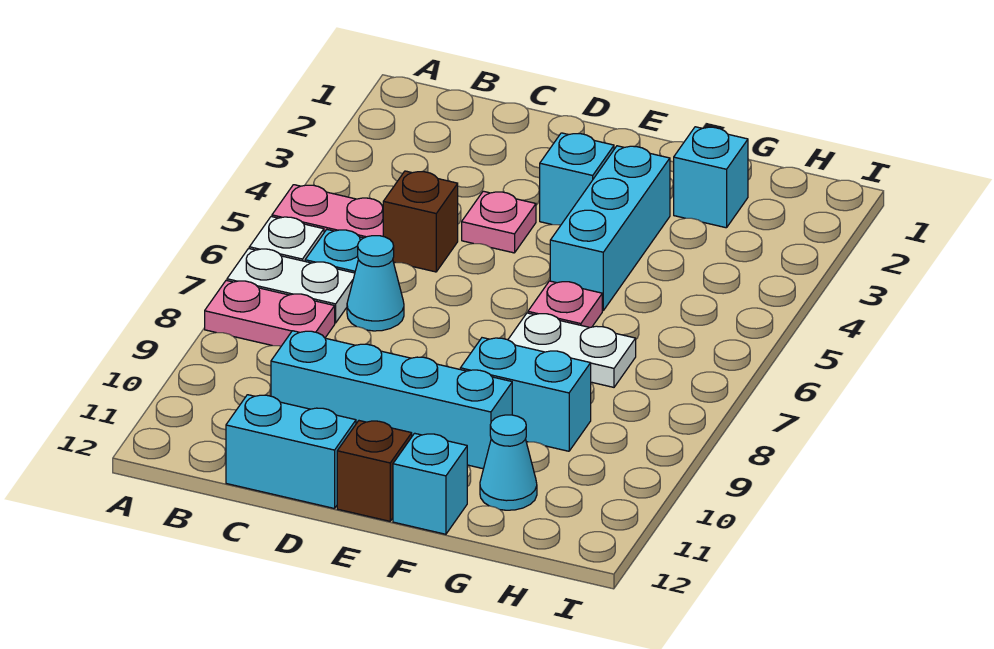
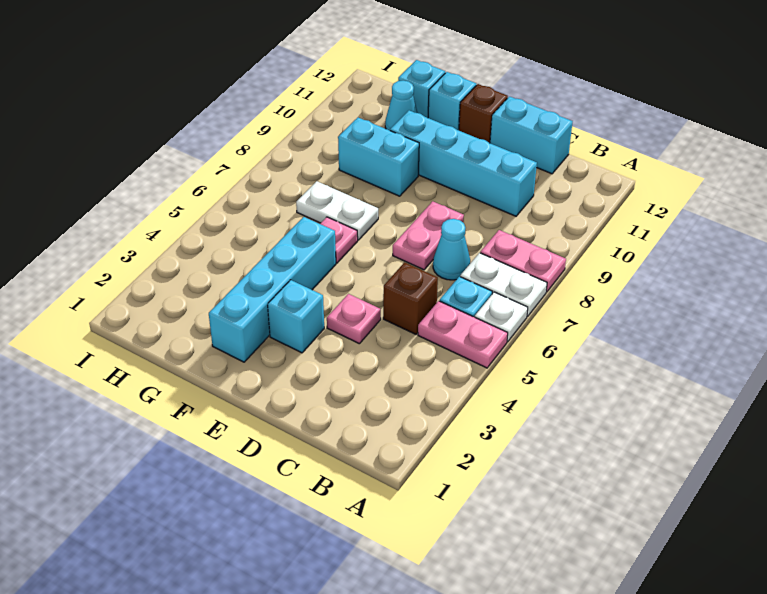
none -> pink plate D7:D8 level 1
cyan brick F3:F5 level 1 -> cyan brick F2:F5 level 1
cyan brick G2 level 1 -> cyan brick G12 level 1

